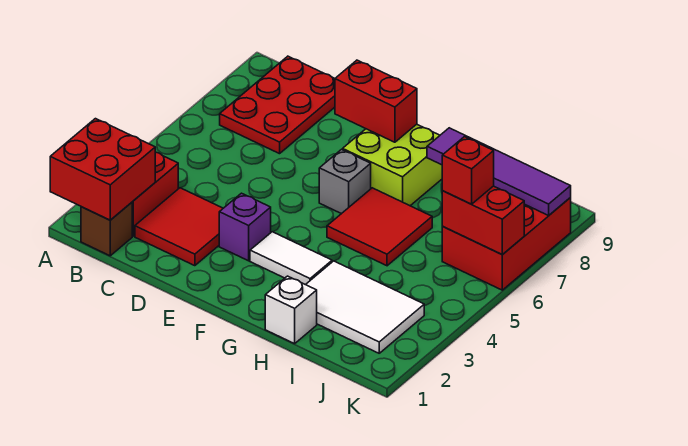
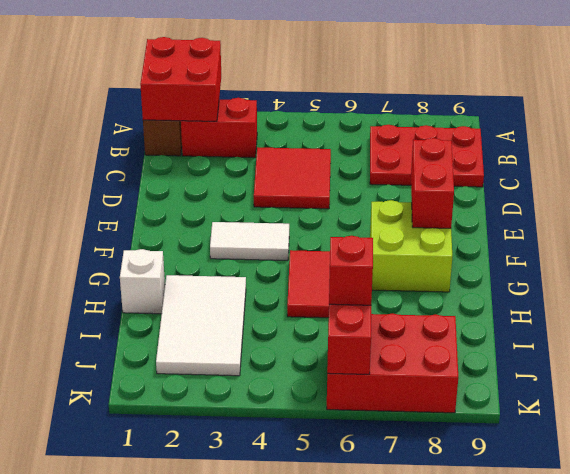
red tile C2:D3 level 1 -> red tile C4:D5 level 1
purple brick E3 level 1 -> none
white tile F3:G3 level 1 -> white tile F3:F4 level 1
grey brick F6 level 1 -> none
purple tile H8:K8 level 2 -> none

